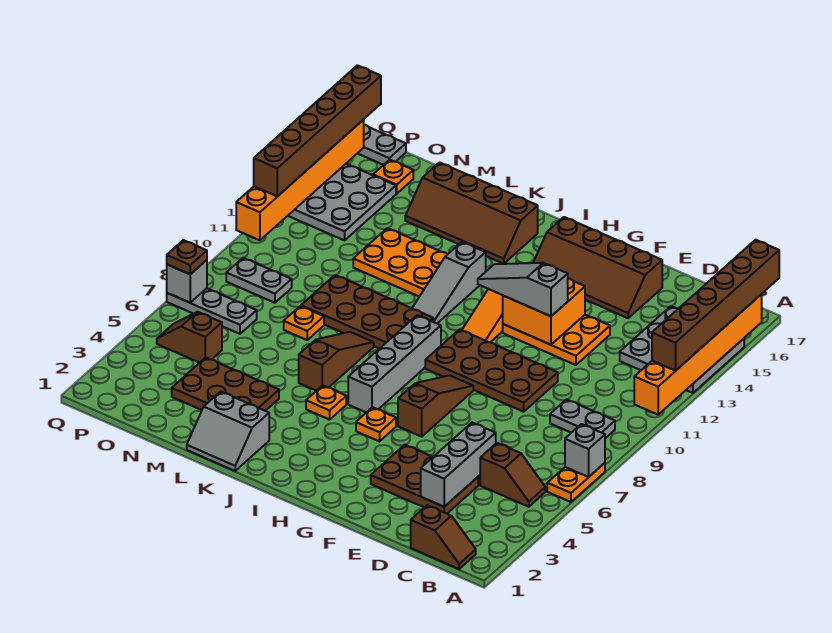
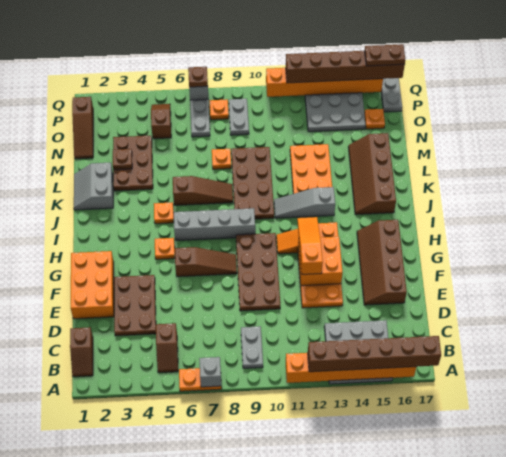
grey brick D3:D5 level 2 -> none
none -> orange brick E1:G2 level 1
grey slope F12:H12 level 3 top F -> orange slope F12:H12 level 3 top F
none -> brown plate M3 level 2
none -> brown slope N1:P1 level 1 top P
none -> orange plate P8 level 1
none -> brown plate Q16:Q17 level 4

